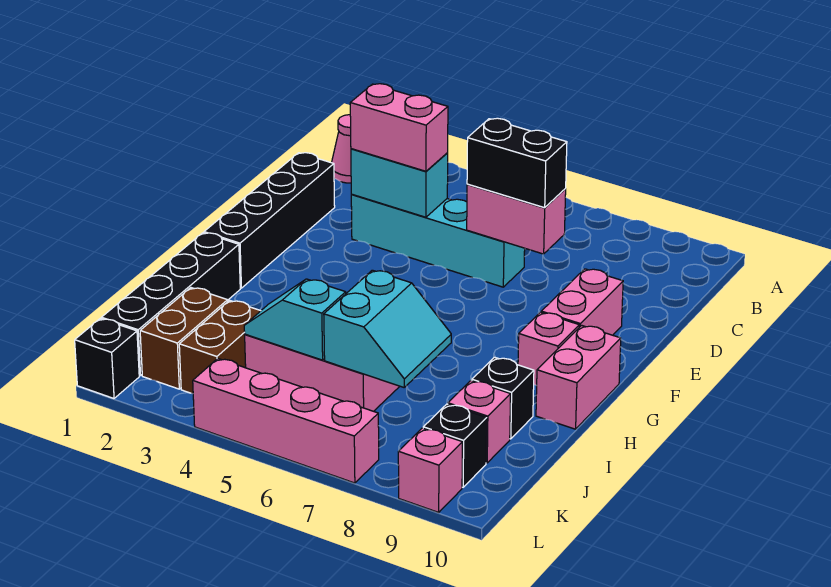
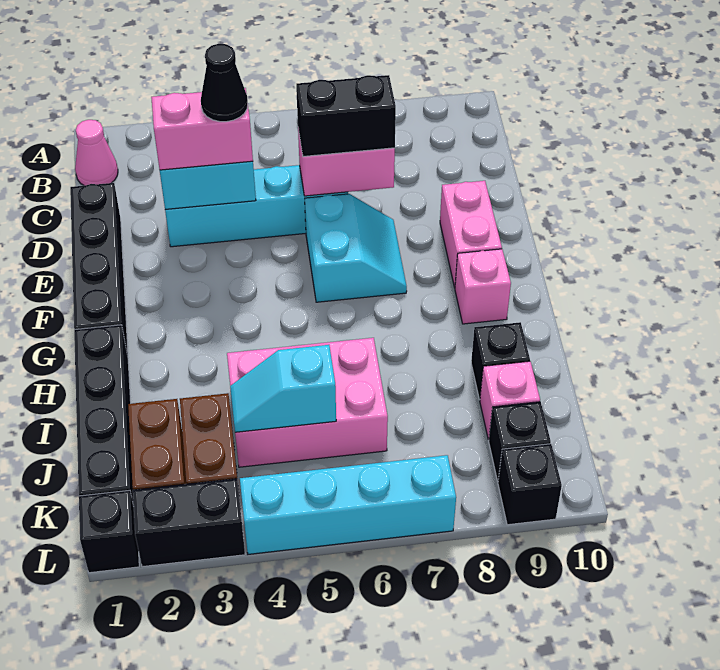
none -> black cone D4 level 4
pink brick G10:H10 level 1 -> none
cyan slope I6:J7 level 2 top 6 -> cyan slope E6:F7 level 1 top 6
none -> black brick L2:L3 level 1
pink brick L4:L7 level 1 -> cyan brick L4:L7 level 1
pink brick L9 level 1 -> black brick L9 level 1

